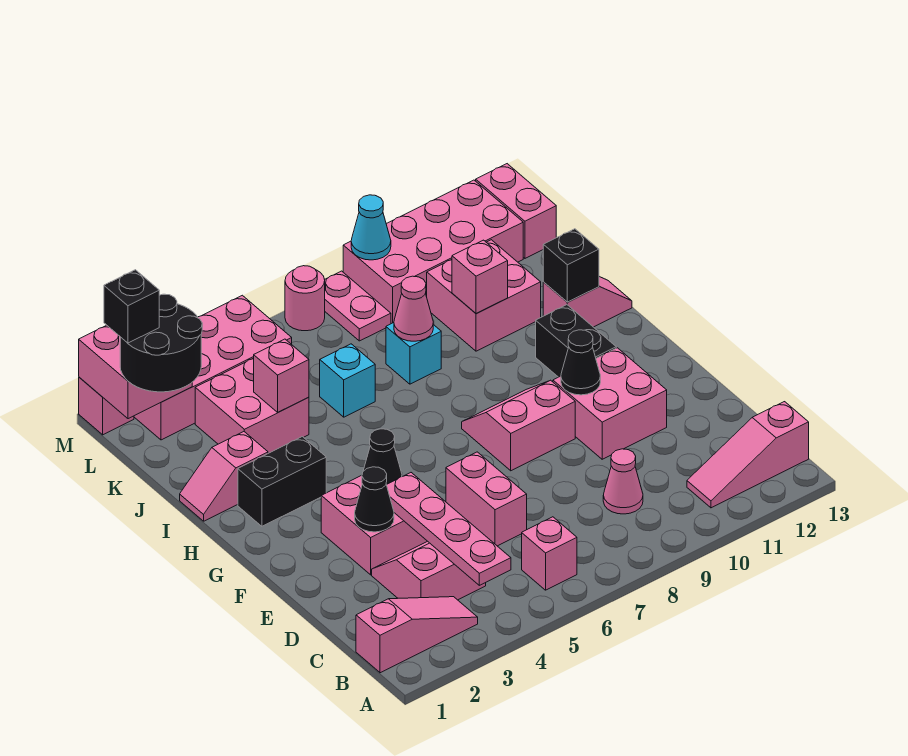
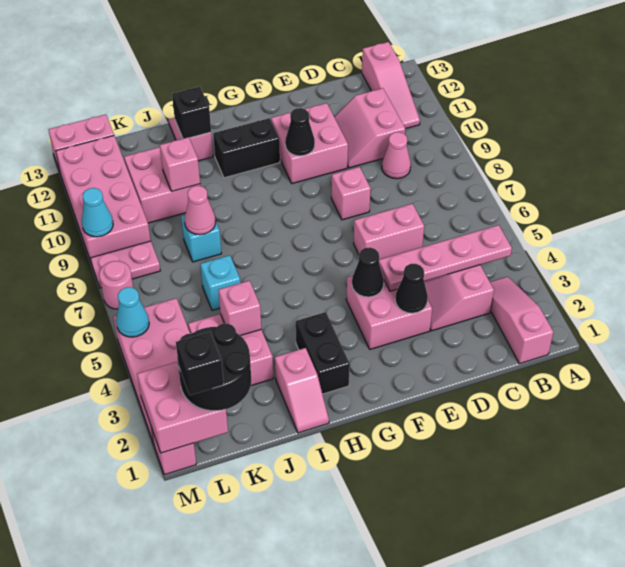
pink brick B6 level 1 -> pink brick E8 level 1
pink slope F8:G9 level 1 top F -> pink slope C10:D11 level 1 top C
none -> cyan cone M5 level 2

